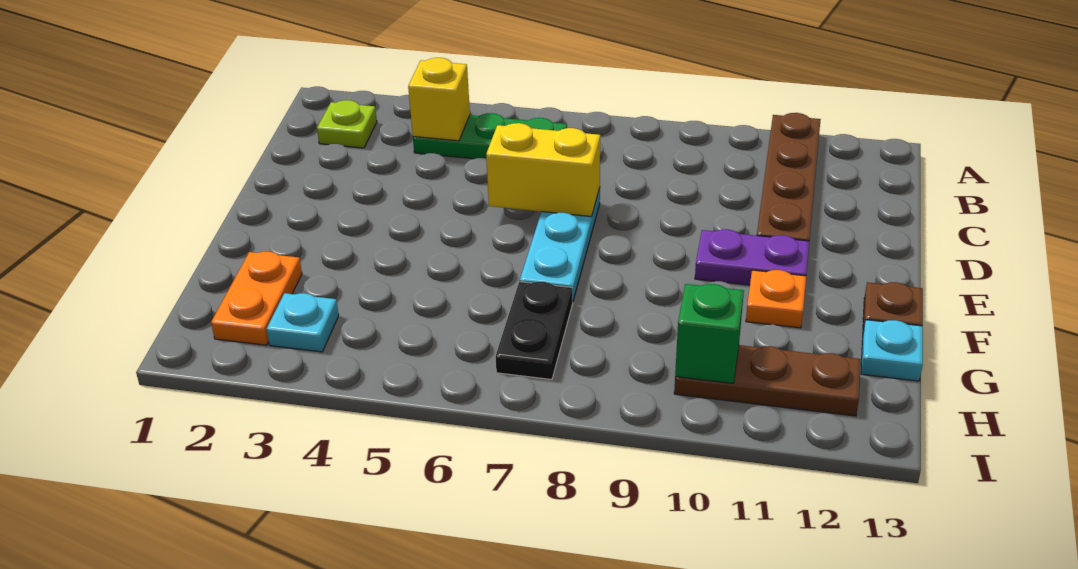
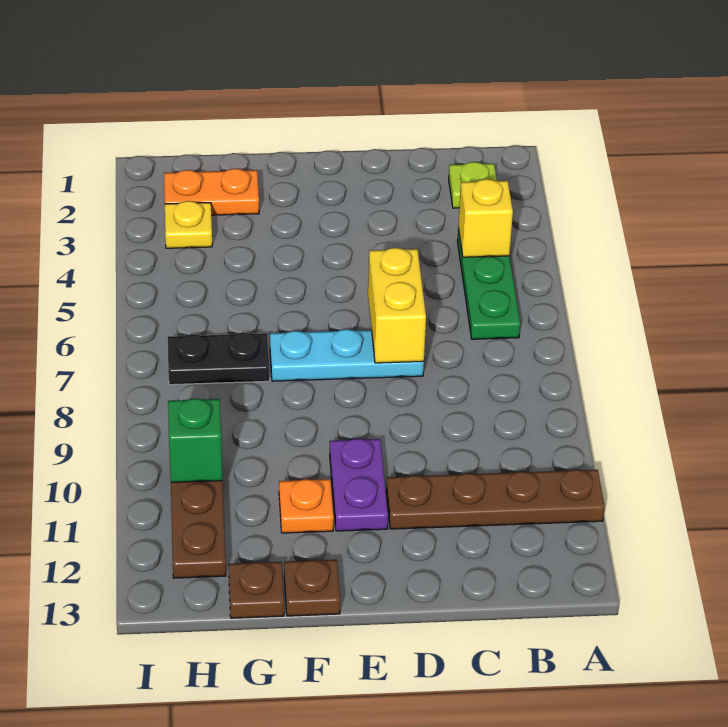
cyan plate G13 level 1 -> brown plate G13 level 1
cyan plate H3 level 1 -> yellow plate H3 level 1

